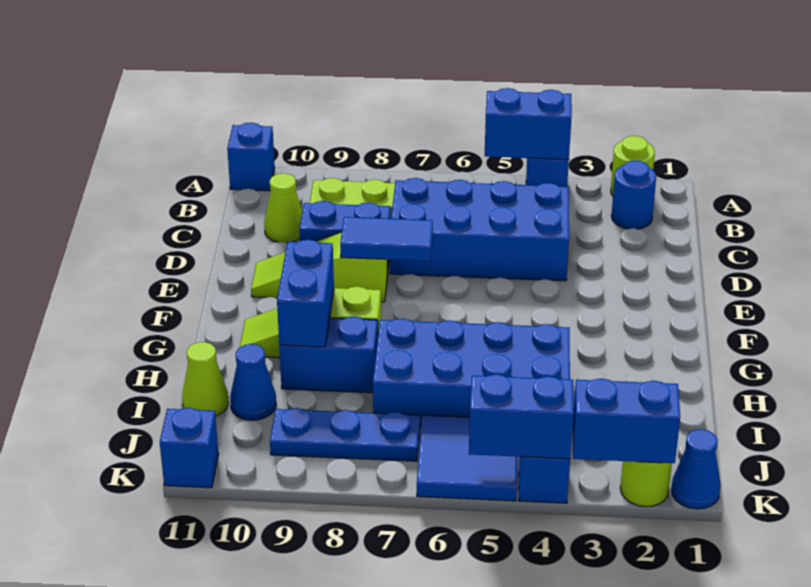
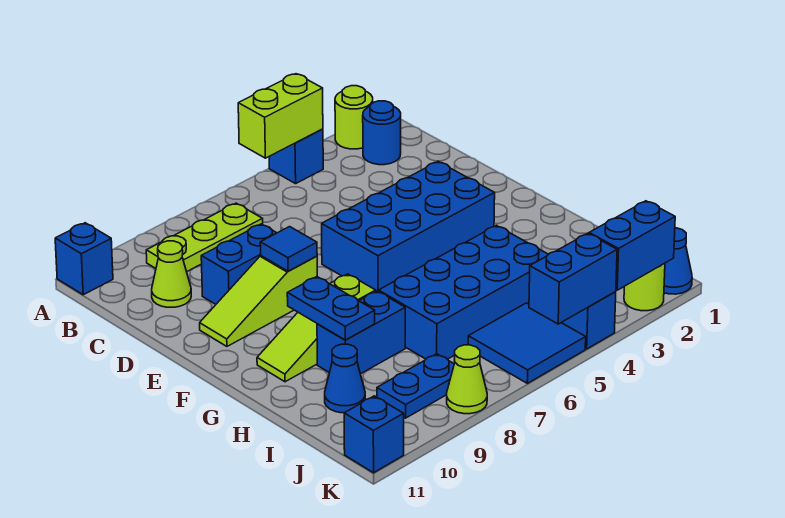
blue brick A4:A5 level 2 -> lime brick A4:A5 level 2
blue brick C4:D7 level 1 -> blue brick E3:F6 level 1
blue tile E7:E8 level 2 -> blue tile E8 level 2
blue brick G9:H9 level 2 -> blue plate G9:H9 level 2
lime cone I11 level 1 -> lime cone K8 level 1
blue plate J7:J9 level 1 -> blue plate J8:J9 level 1

